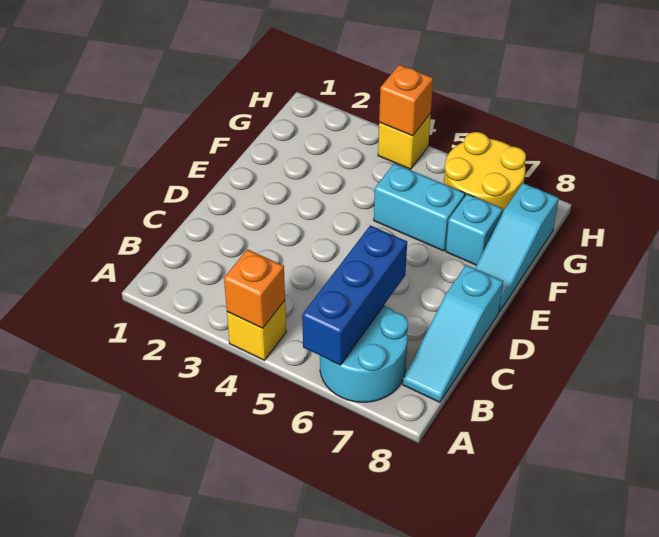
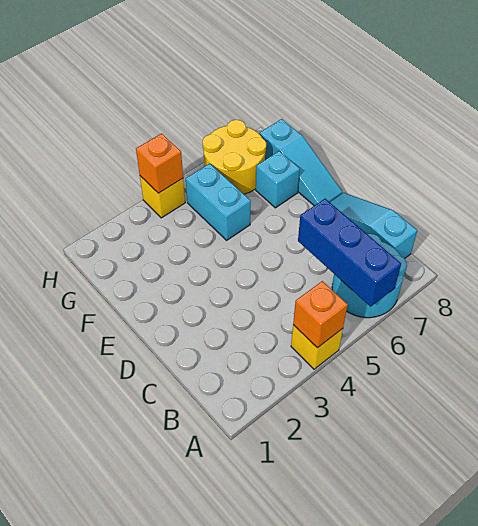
cyan slope B8:D8 level 1 top D -> cyan slope B8:D8 level 1 top B
cyan brick F5:F6 level 1 -> cyan brick F5:G5 level 1

